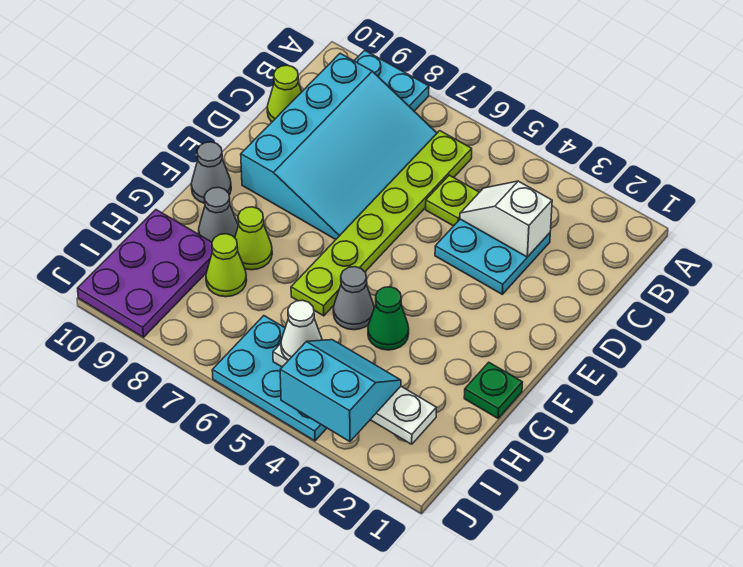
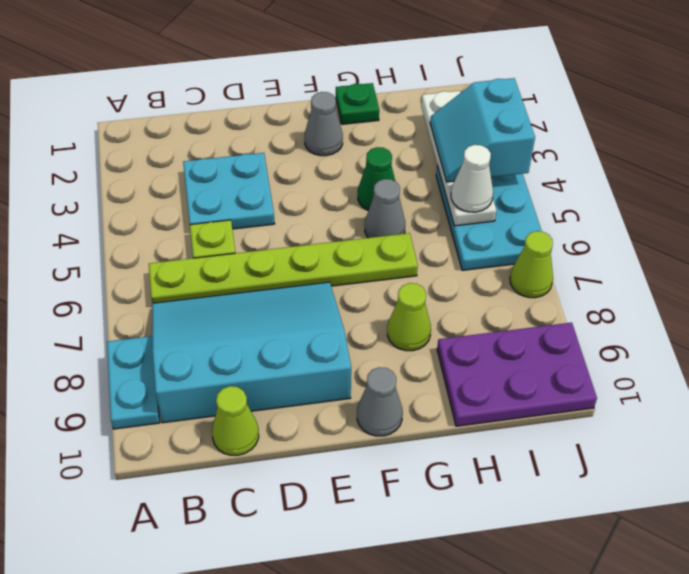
white slope C3:C4 level 2 top 3 -> none
grey cone G9 level 1 -> grey cone F2 level 1
lime cone H8 level 1 -> lime cone J7 level 1

